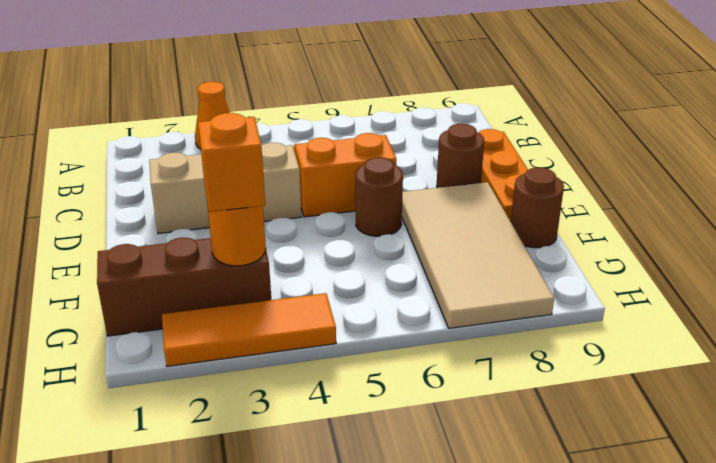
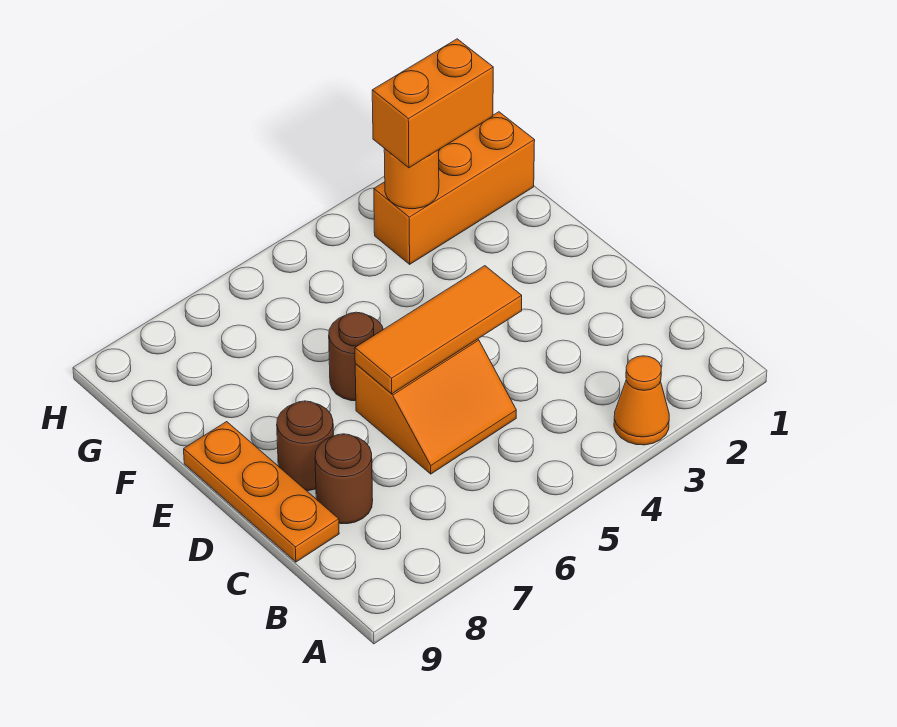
tan brick D2:D4 level 1 -> none
tan tile E7:H8 level 1 -> none
brown round brick F9 level 1 -> brown round brick C8 level 1
brown brick G1:G3 level 1 -> orange brick G1:G3 level 1
orange brick G3 level 3 -> orange brick G2:G3 level 3
orange tile H2:H4 level 1 -> orange tile D4:D6 level 2

